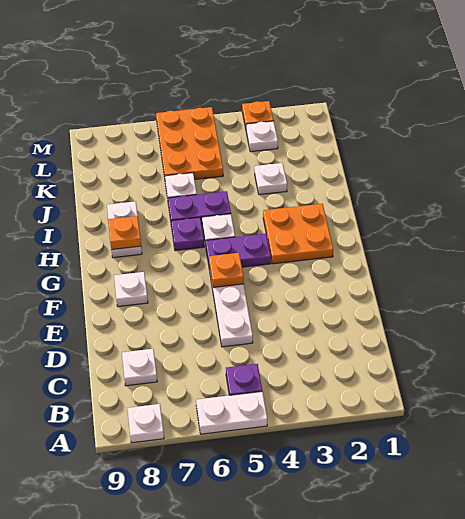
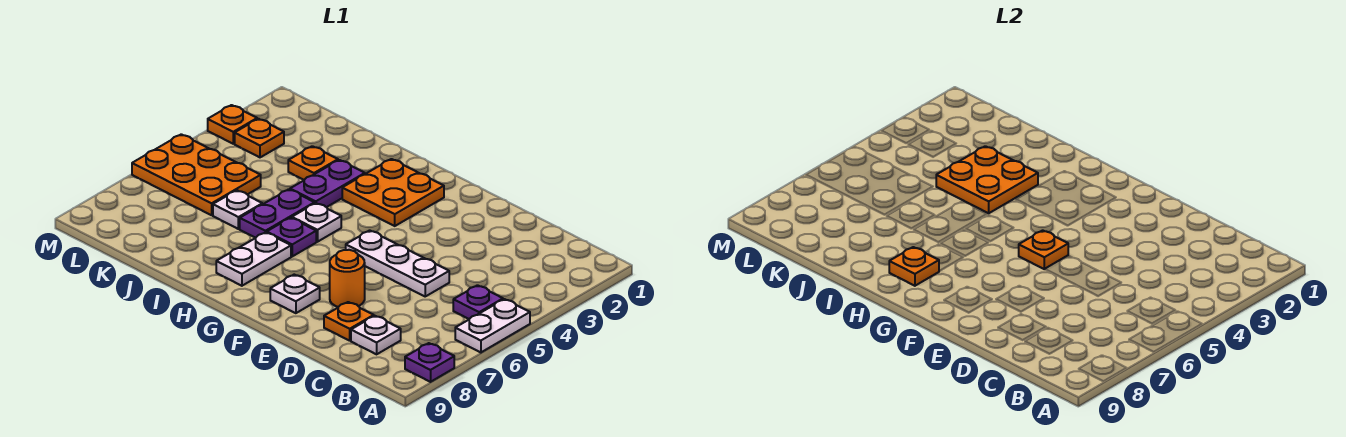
white plate A8 level 1 -> purple plate A8 level 1
none -> orange plate D8 level 1
none -> orange round brick E7 level 1
purple plate G4:G5 level 1 -> purple plate I3:I4 level 1
white plate H8:I8 level 1 -> white plate H7:H8 level 1
none -> orange plate I3:J4 level 2
white plate J3 level 1 -> orange plate J3 level 1
white plate L3 level 1 -> orange plate L3 level 1

